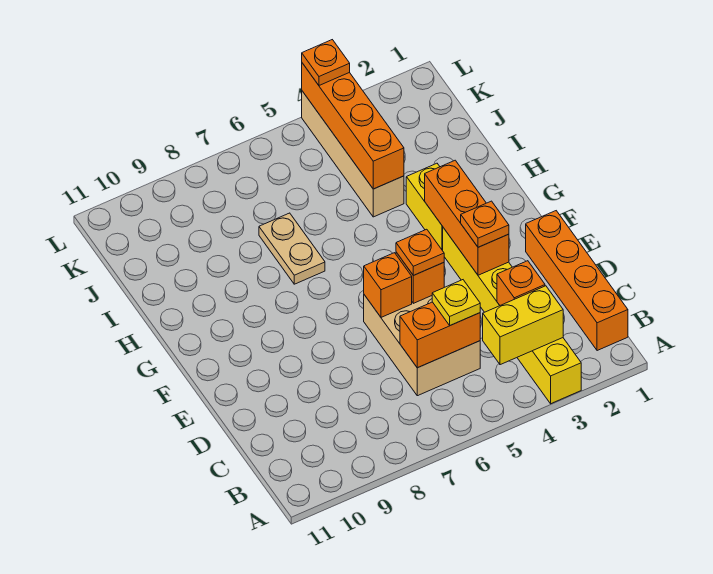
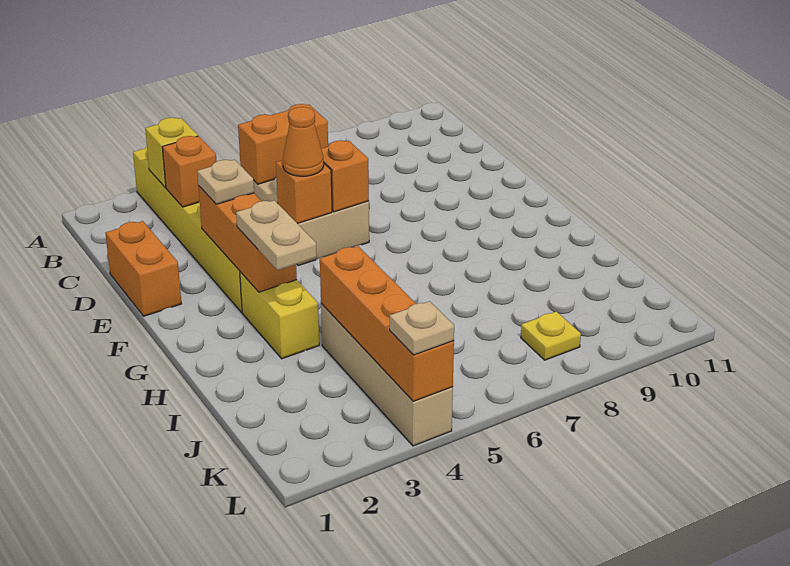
orange brick B1:E1 level 1 -> orange brick D1:E1 level 1
yellow brick B3:B4 level 2 -> yellow brick B3 level 2
yellow plate C5 level 3 -> yellow plate K8 level 1
orange plate E3 level 3 -> tan plate E3 level 3
orange plate E5 level 3 -> orange cone E5 level 3
tan plate H7:I7 level 1 -> tan plate G3:H3 level 3
orange plate L4 level 3 -> tan plate L4 level 3

